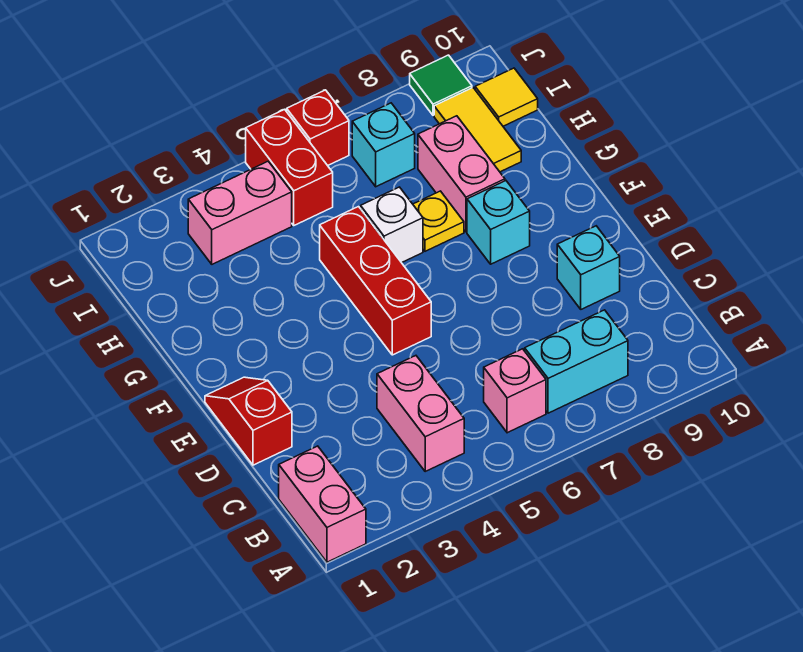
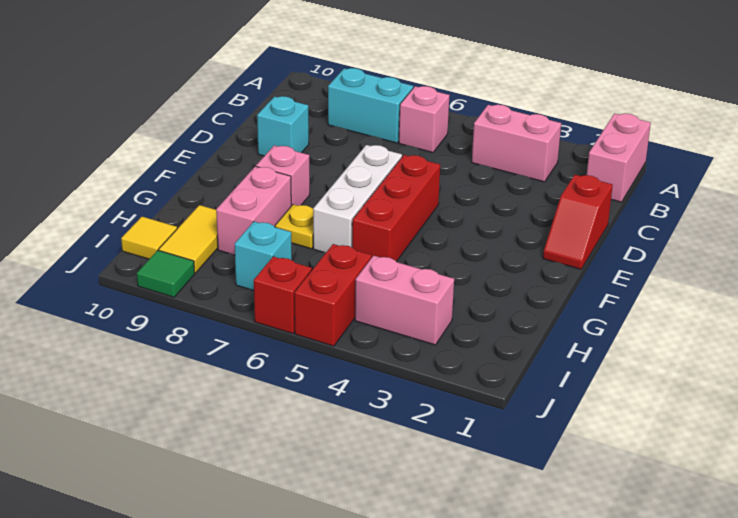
pink brick B4:C4 level 1 -> pink brick B3:B4 level 1
cyan brick F8 level 1 -> pink brick F8 level 1
white brick G6 level 1 -> white brick E6:G6 level 1

